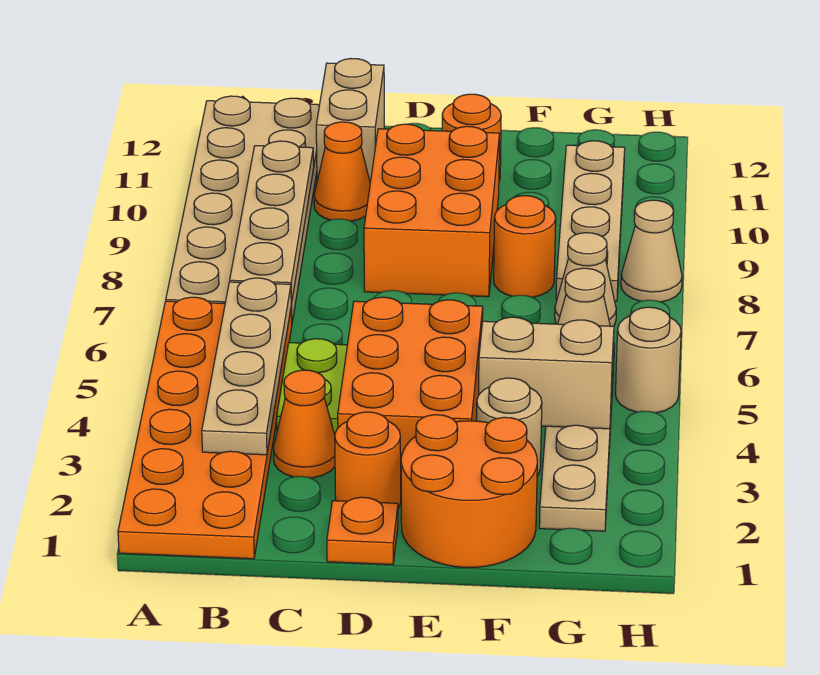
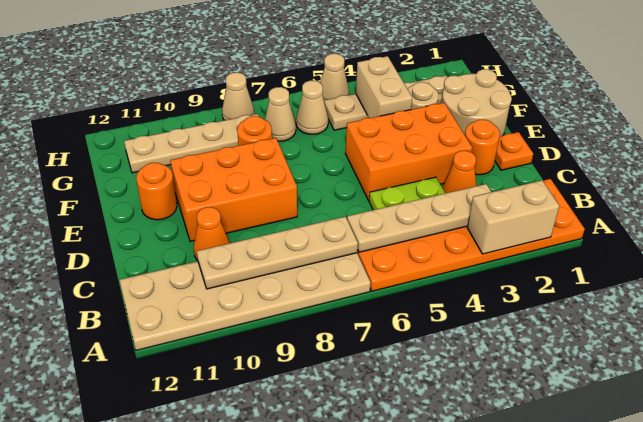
tan brick C11:C12 level 1 -> tan brick A2:A3 level 2
orange round brick E1:F2 level 1 -> tan round brick E1:F2 level 1
tan round brick H5 level 1 -> tan cone H5 level 1

